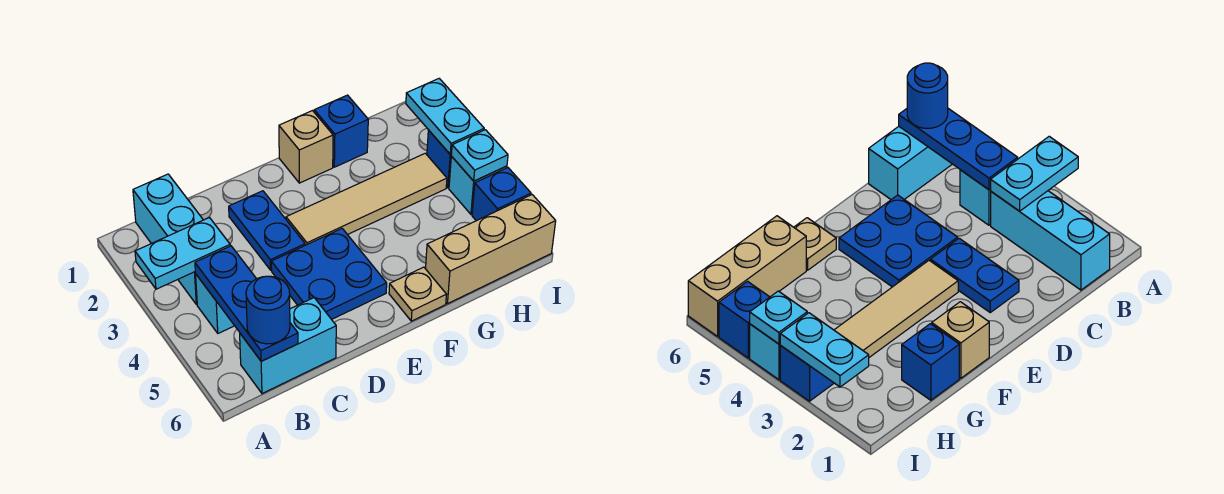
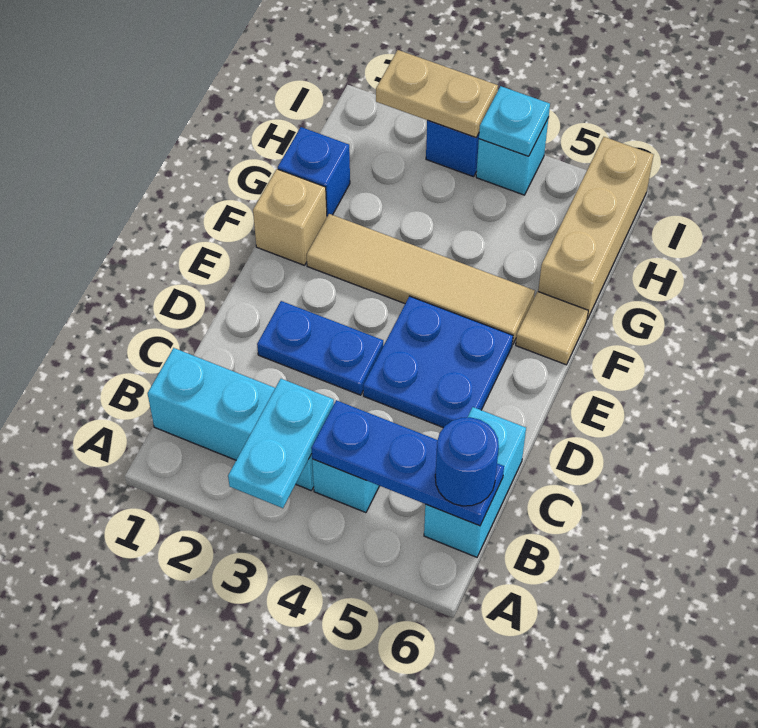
tan tile E3:H3 level 1 -> tan tile F2:F5 level 1
tan plate F6 level 1 -> tan tile F6 level 1
cyan plate I2:I3 level 2 -> tan plate I2:I3 level 2
blue brick I5 level 1 -> none

